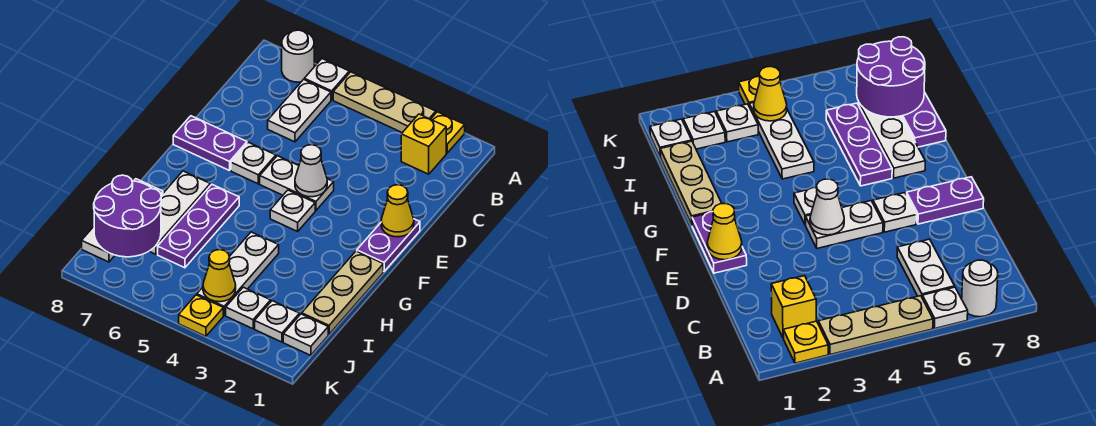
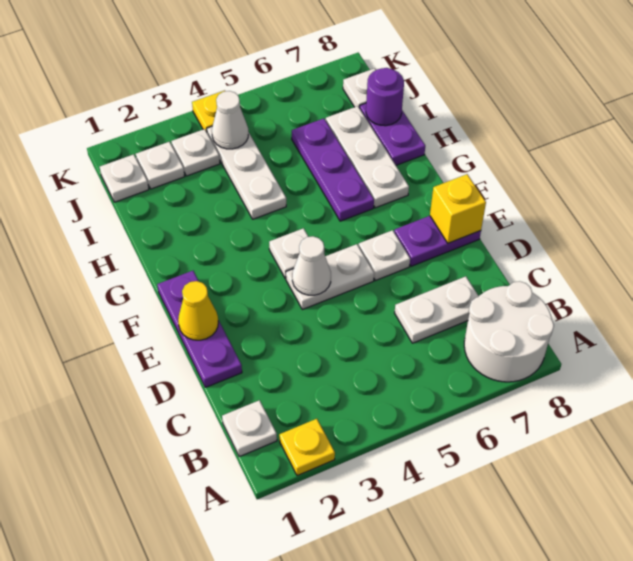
tan plate A3:A5 level 1 -> none
white plate A6 level 1 -> white plate B1 level 1
white round brick A7 level 1 -> white round brick A7:B8 level 1
yellow brick B2 level 1 -> yellow brick E8 level 2
white plate B6:C6 level 1 -> white plate C6:C7 level 1
purple plate E1:F1 level 1 -> purple plate D1:F1 level 1
tan plate G1:I1 level 1 -> none
purple round brick I7:J8 level 2 -> purple round brick I8 level 2
yellow cone J4 level 2 -> white cone J4 level 2

